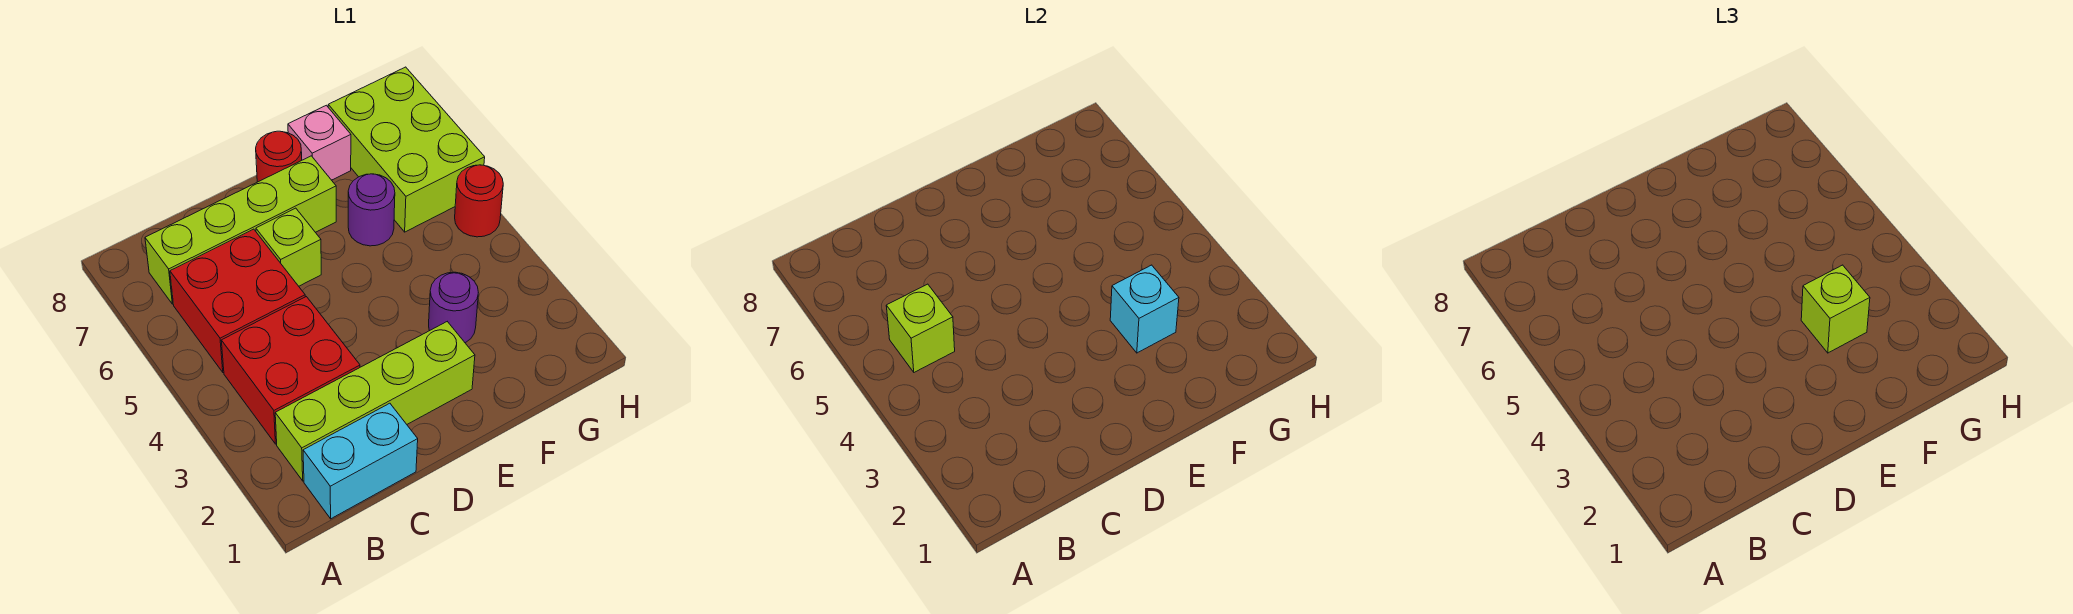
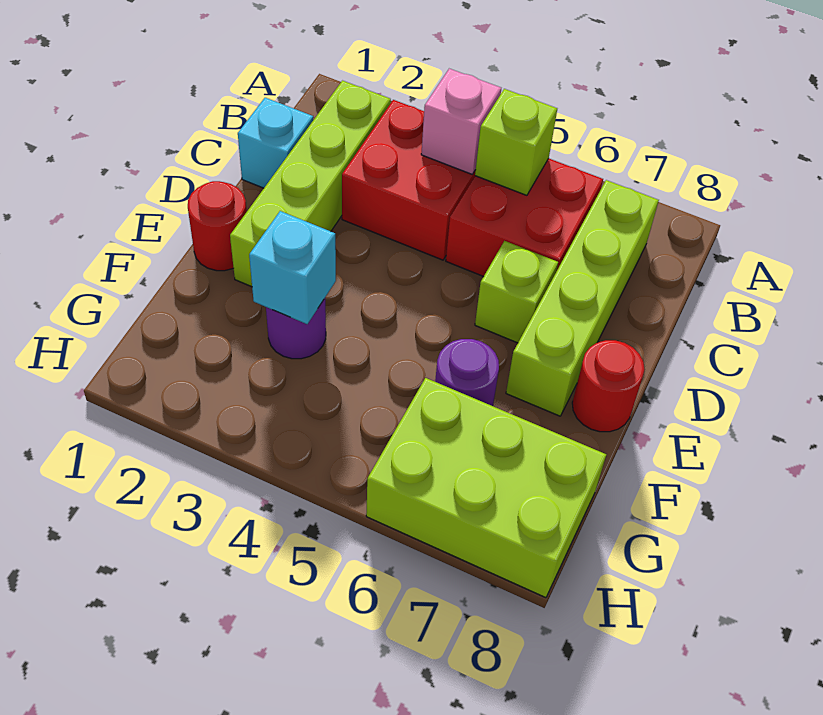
cyan brick B1:C1 level 1 -> cyan brick C1 level 1
lime brick F3 level 3 -> none
pink brick F8 level 1 -> pink brick B4 level 2
red round brick H5 level 1 -> red round brick E1 level 1

